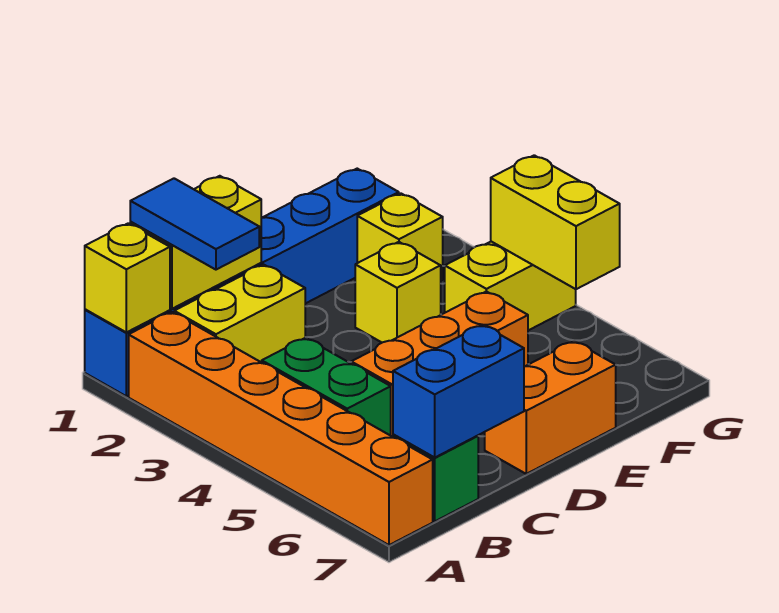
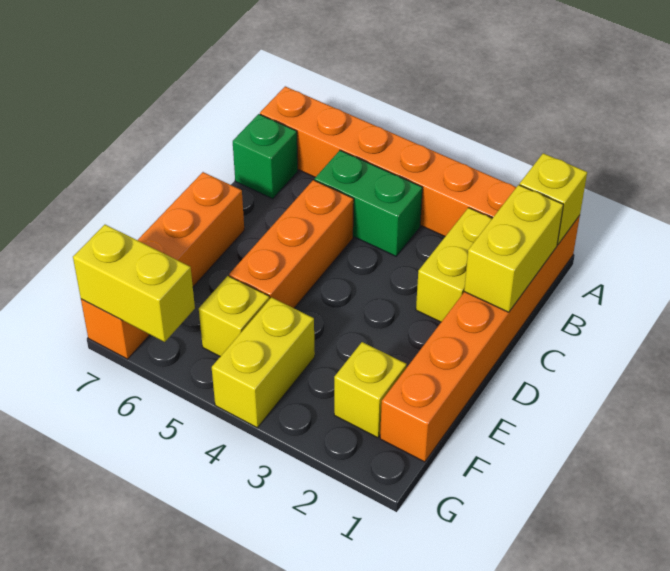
blue brick A1:F1 level 1 -> orange brick A1:F1 level 1
blue tile B1:B2 level 3 -> none
blue brick B7:C7 level 2 -> none
orange brick D7:E7 level 1 -> orange brick D7:G7 level 1
yellow brick E3 level 1 -> yellow brick F5 level 1
yellow brick G4:G5 level 2 -> yellow brick G6:G7 level 2

